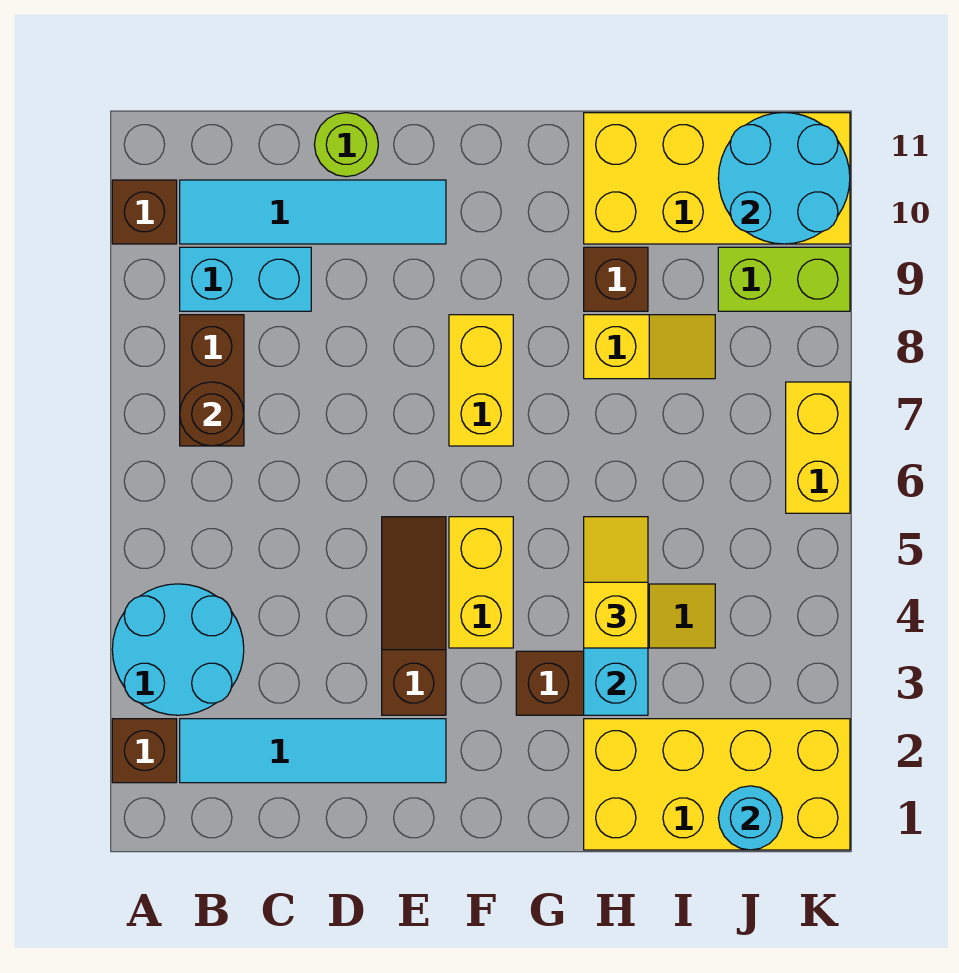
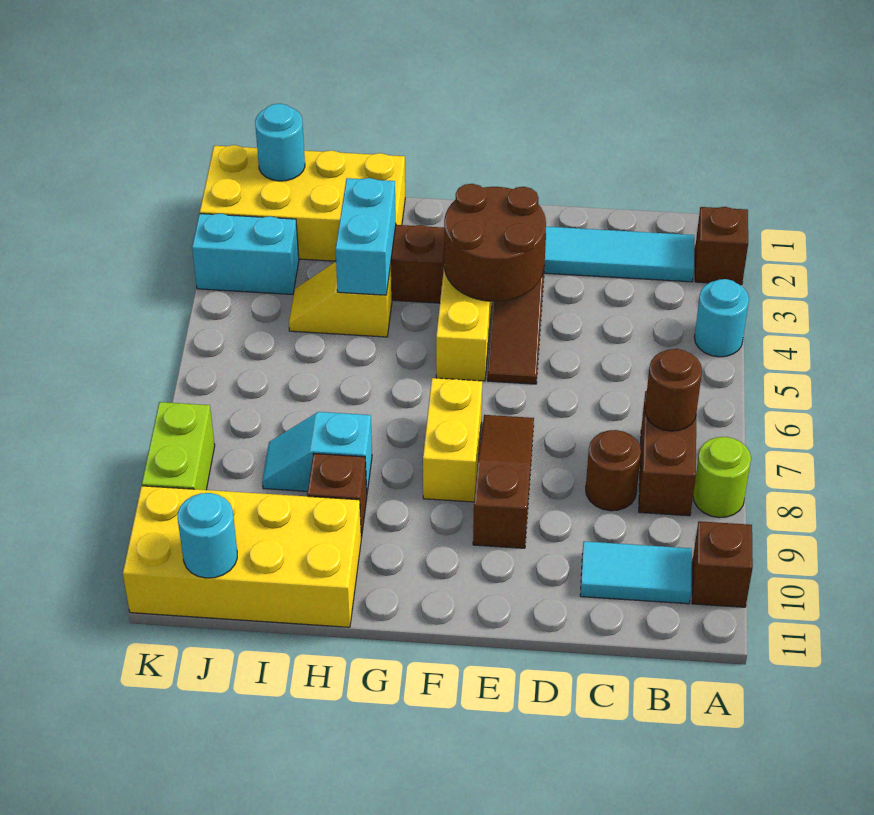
cyan round brick A3:B4 level 1 -> cyan round brick A4 level 1
cyan brick B9:C9 level 1 -> cyan brick J3:K3 level 1
cyan tile B10:E10 level 1 -> cyan tile B10:C10 level 1
none -> brown round brick C8 level 1
lime round brick D11 level 1 -> lime round brick A8 level 1
none -> brown round brick E3:F4 level 2
none -> brown slope E7:E9 level 1 top 9
yellow slope H4:H5 level 3 top 4 -> none
yellow slope H8:I8 level 1 top H -> cyan slope H8:I8 level 1 top H
lime brick J9:K9 level 1 -> lime brick K8:K9 level 1
cyan round brick J10:K11 level 2 -> cyan round brick J11 level 2
yellow brick K6:K7 level 1 -> none

